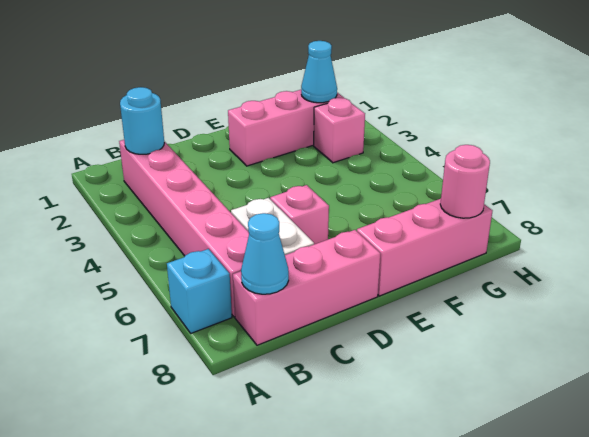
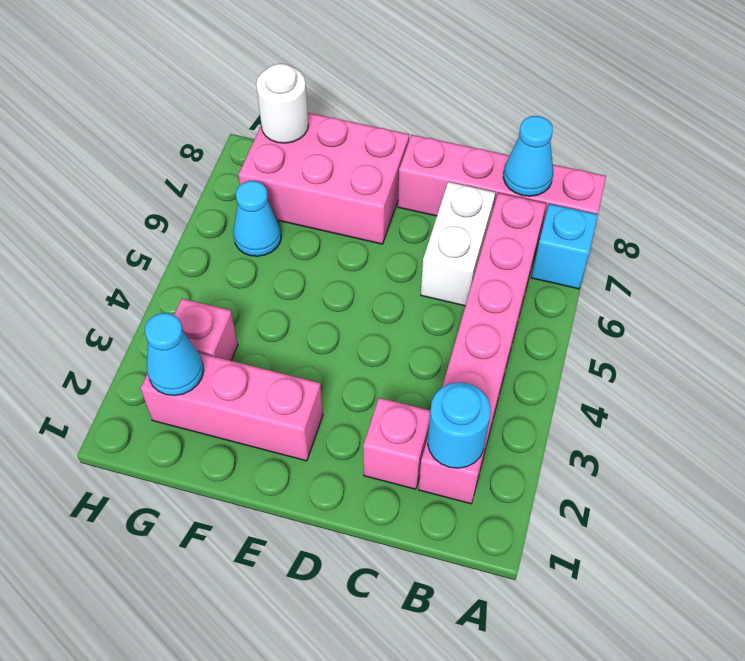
pink brick B8:D8 level 1 -> pink brick A8:D8 level 1
pink brick D6 level 1 -> pink brick C2 level 1
pink brick E8:G8 level 1 -> pink brick E7:G8 level 1
none -> cyan cone G6 level 1
pink round brick G8 level 2 -> white round brick G8 level 2

